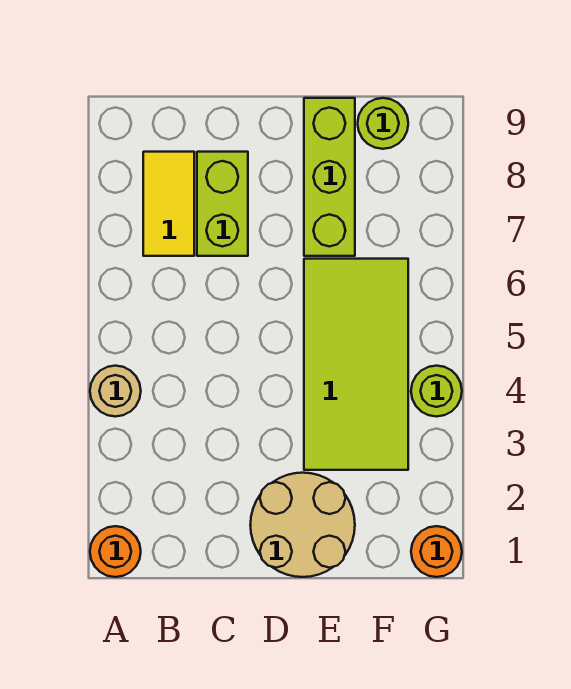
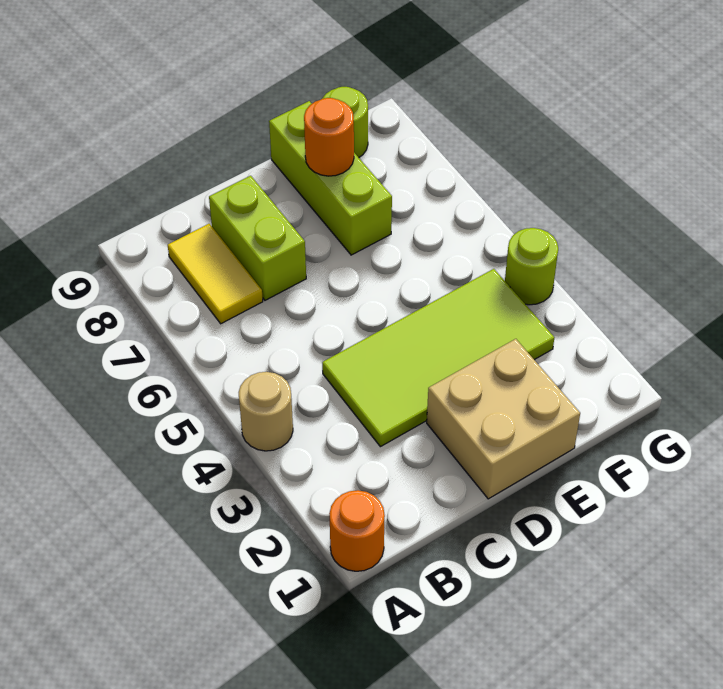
tan round brick D1:E2 level 1 -> tan brick D1:E2 level 1
lime tile E3:F6 level 1 -> lime tile C3:F4 level 1
orange round brick G1 level 1 -> orange round brick E8 level 2

